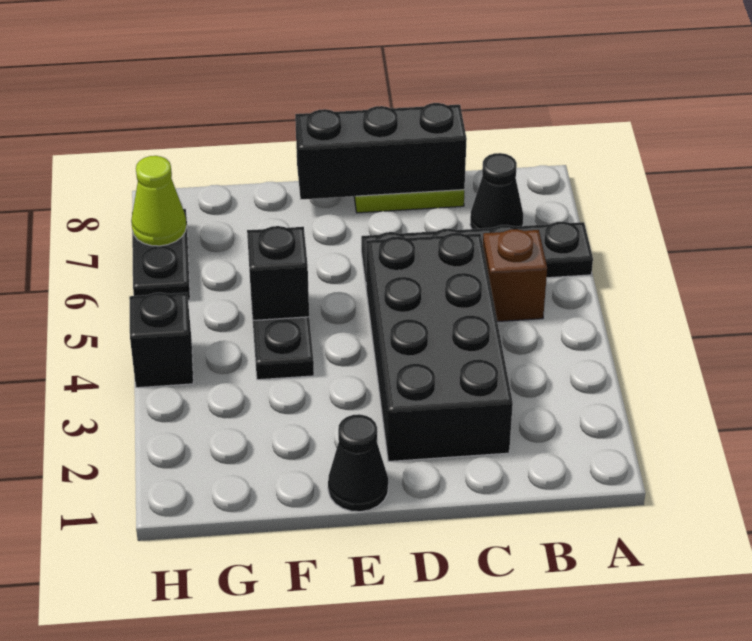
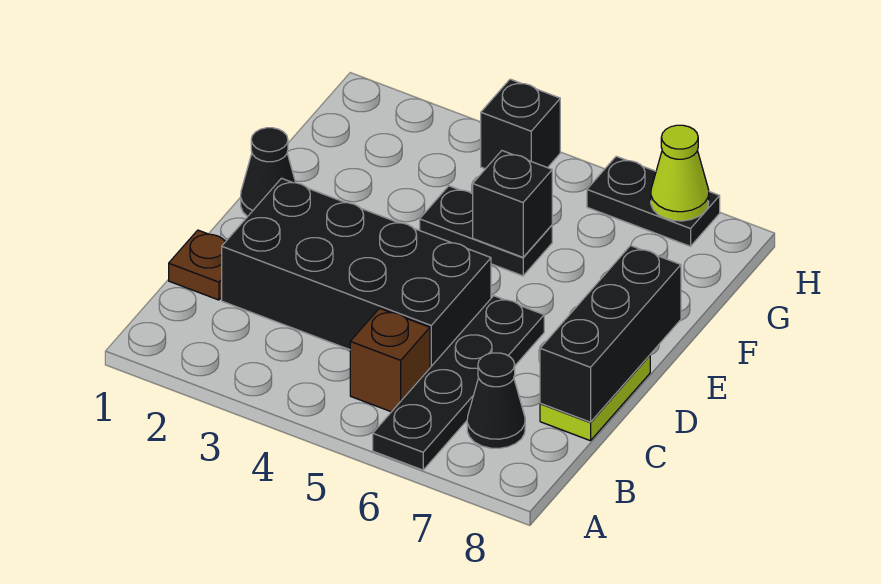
none -> brown plate C1 level 1

